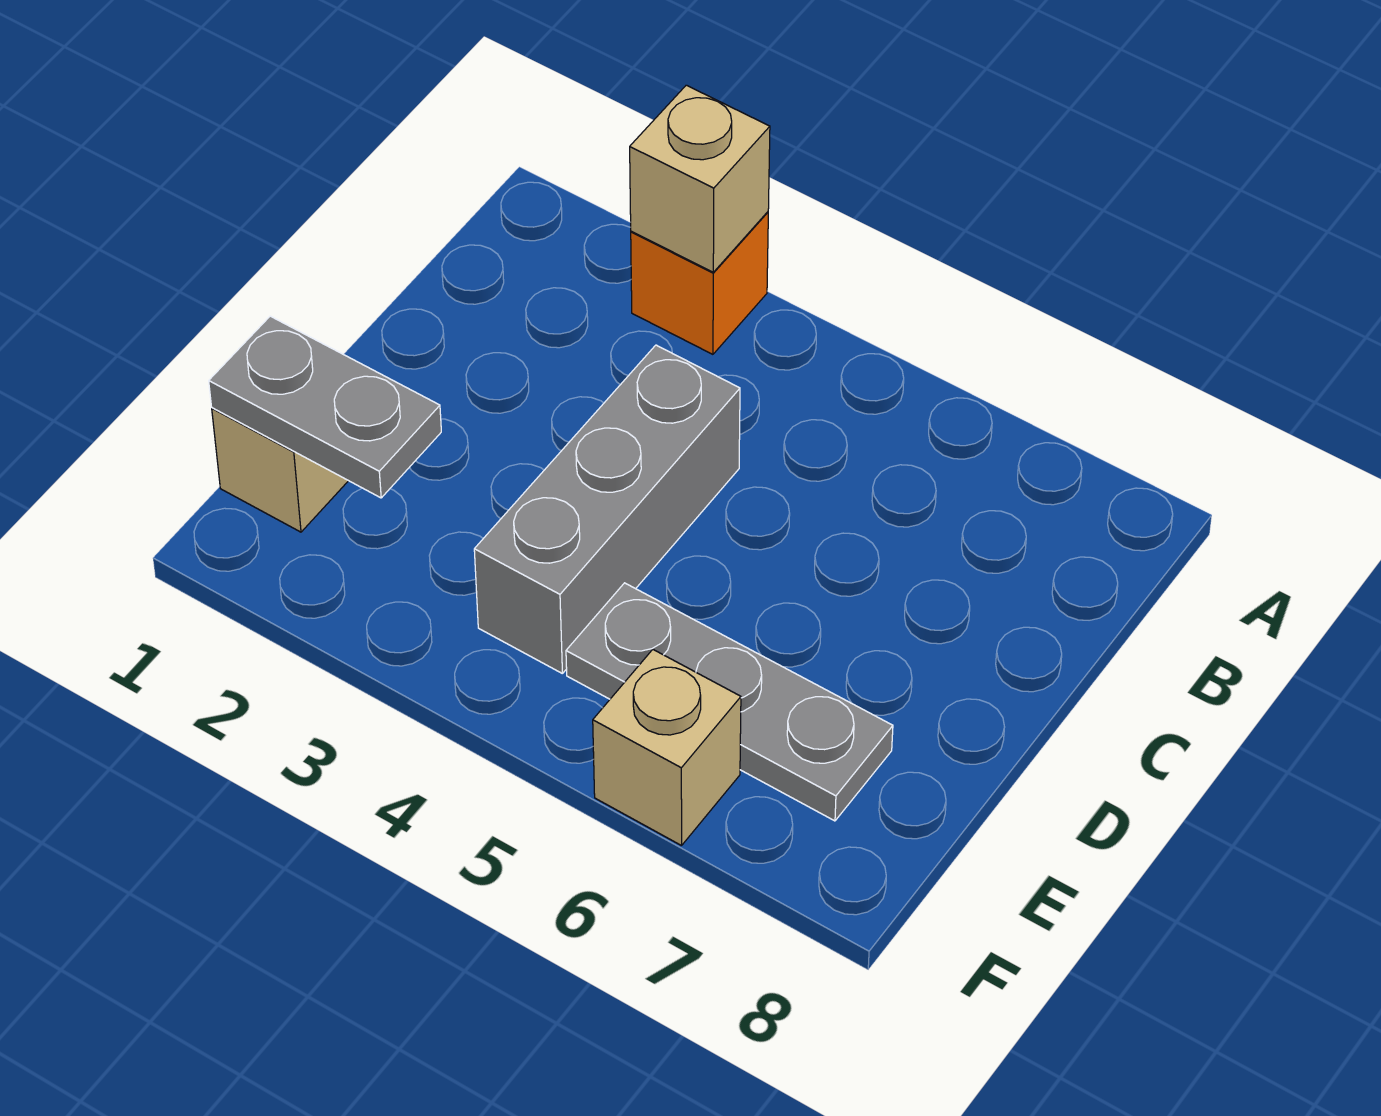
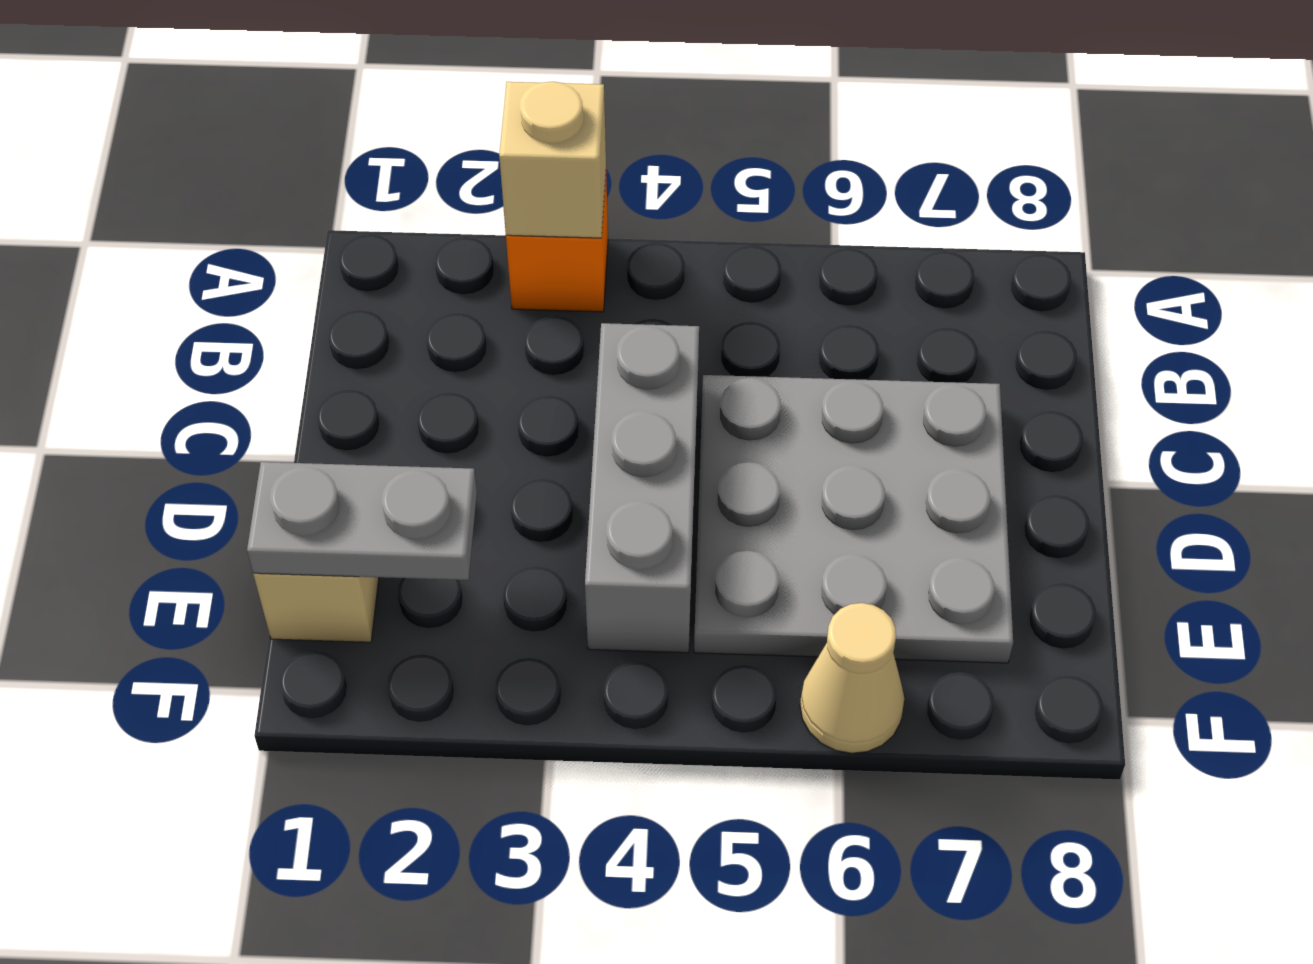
grey plate E5:E7 level 1 -> grey plate C5:E7 level 1
tan brick F6 level 1 -> tan cone F6 level 1

